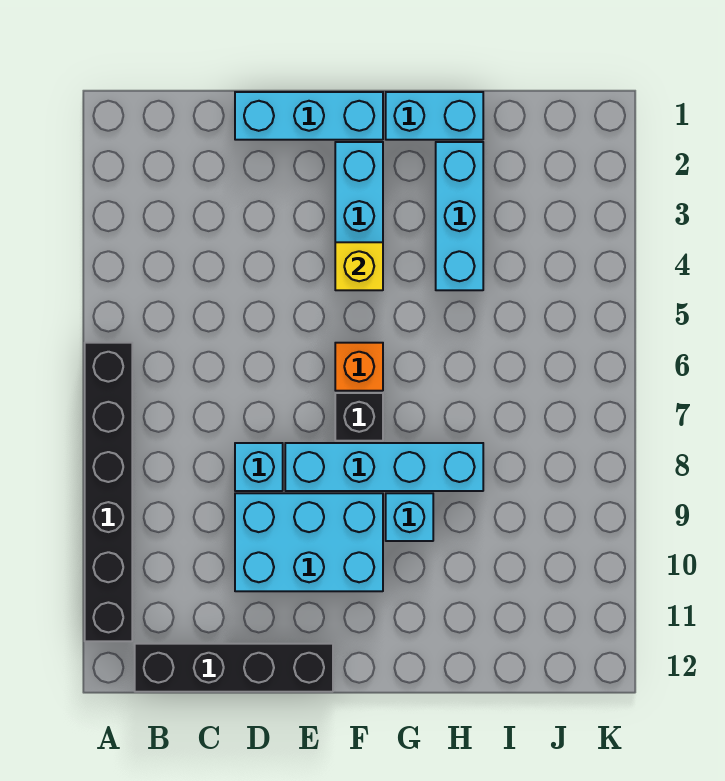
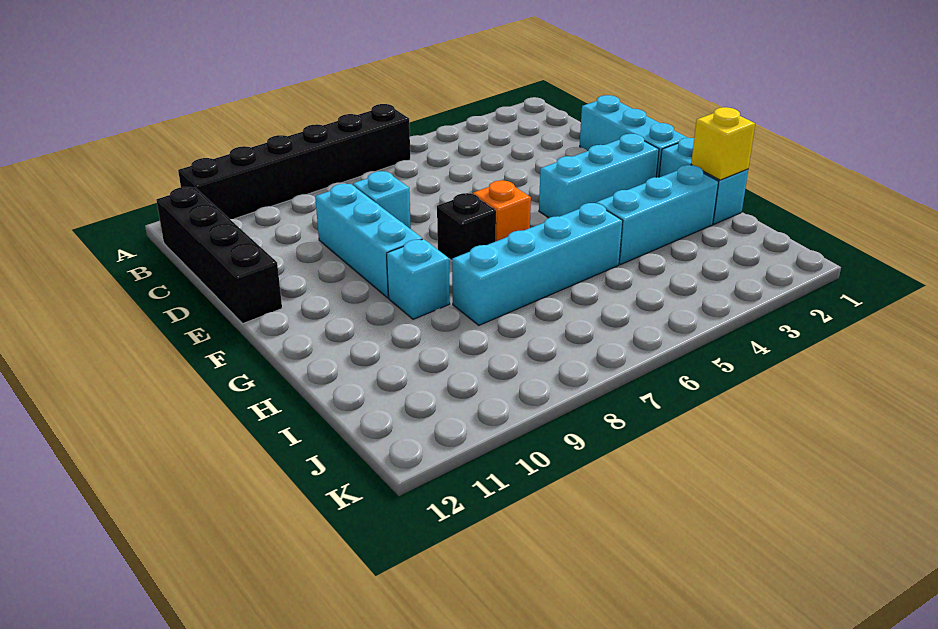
cyan brick D9:F10 level 1 -> cyan brick D9:F9 level 1
cyan brick E8:H8 level 1 -> cyan brick H5:H8 level 1
yellow brick F4 level 2 -> yellow brick H1 level 2

